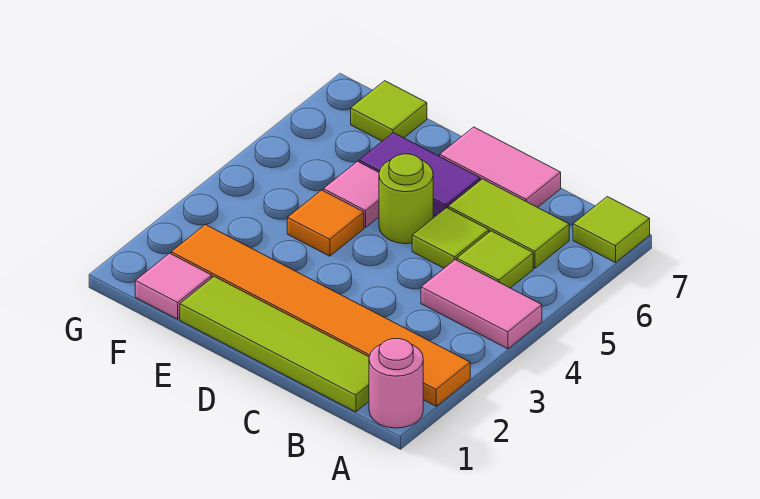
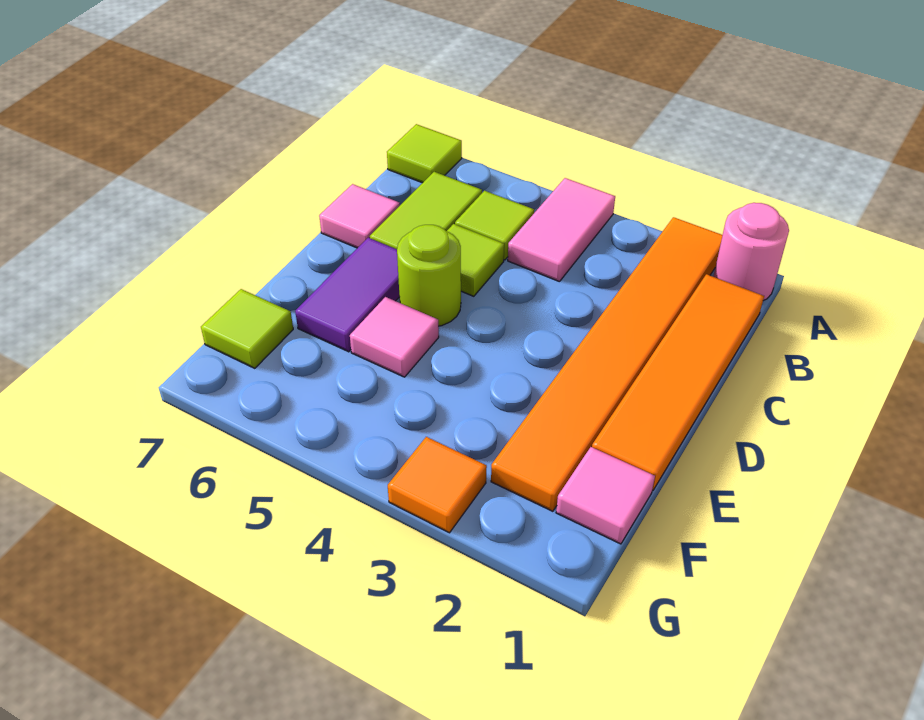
lime tile B1:E1 level 1 -> orange tile B1:E1 level 1
pink tile C7:D7 level 1 -> pink tile C7 level 1
orange tile E4 level 1 -> orange tile G3 level 1

